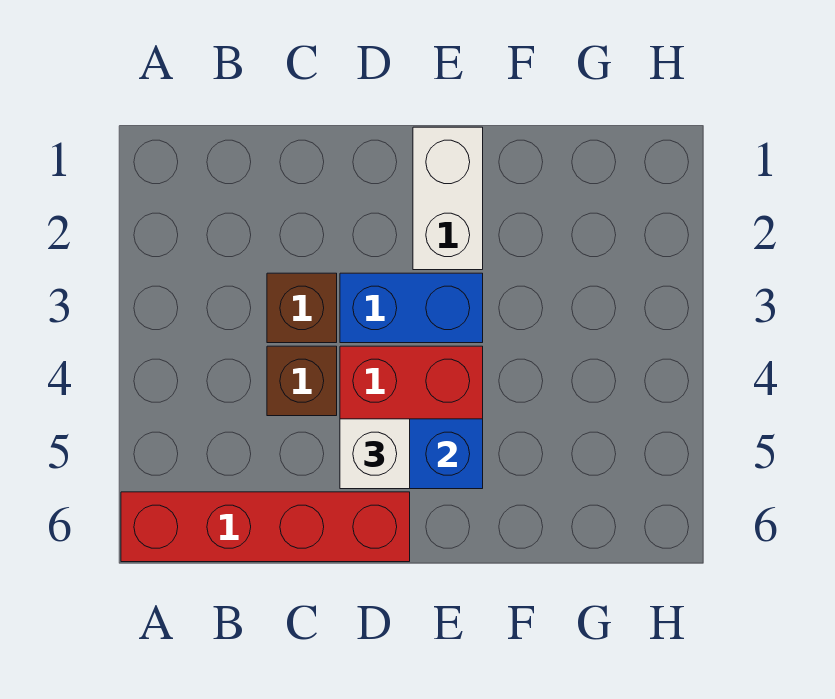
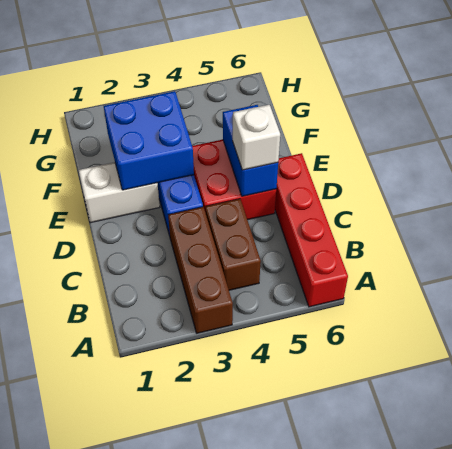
brown brick C3 level 1 -> brown brick A3:C3 level 1
brown brick C4 level 1 -> brown brick B4:C4 level 1
none -> blue brick E2:F3 level 2

